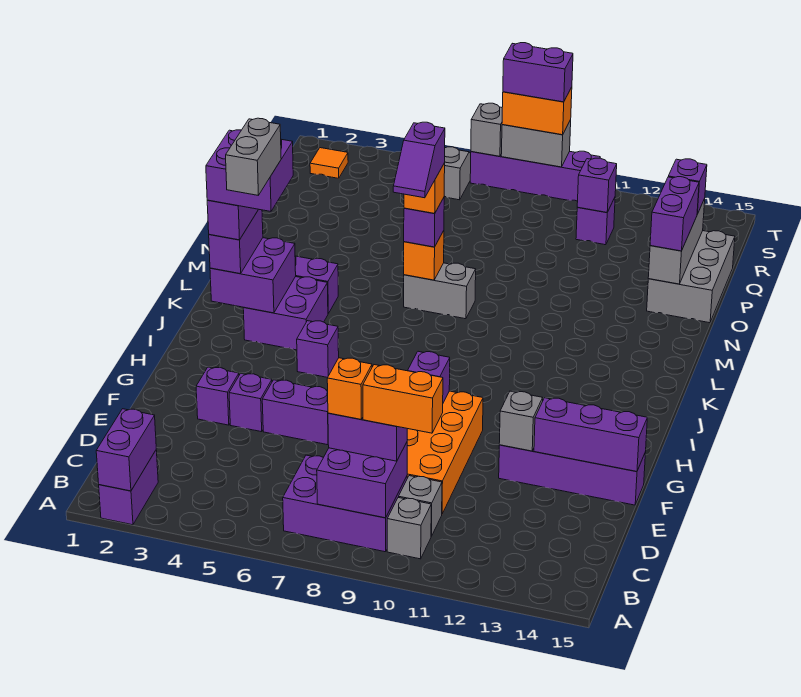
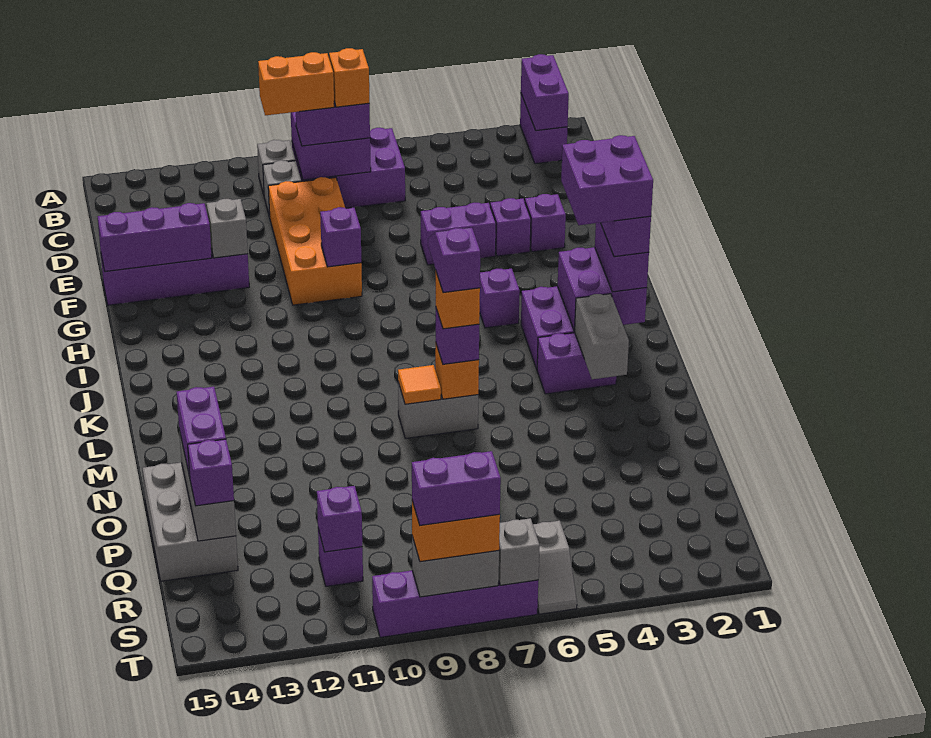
grey brick I3:J3 level 6 -> grey brick L3:M3 level 2
orange tile S2 level 1 -> orange tile M8 level 2

